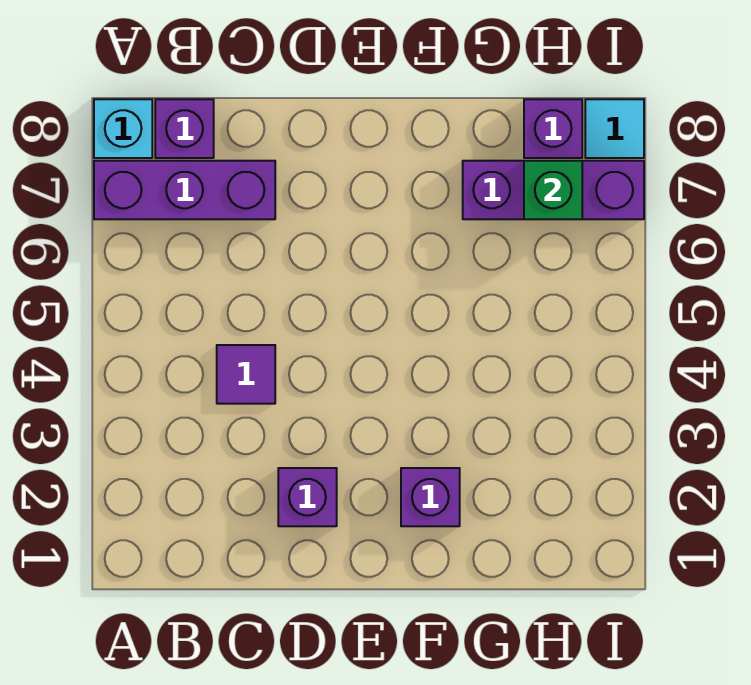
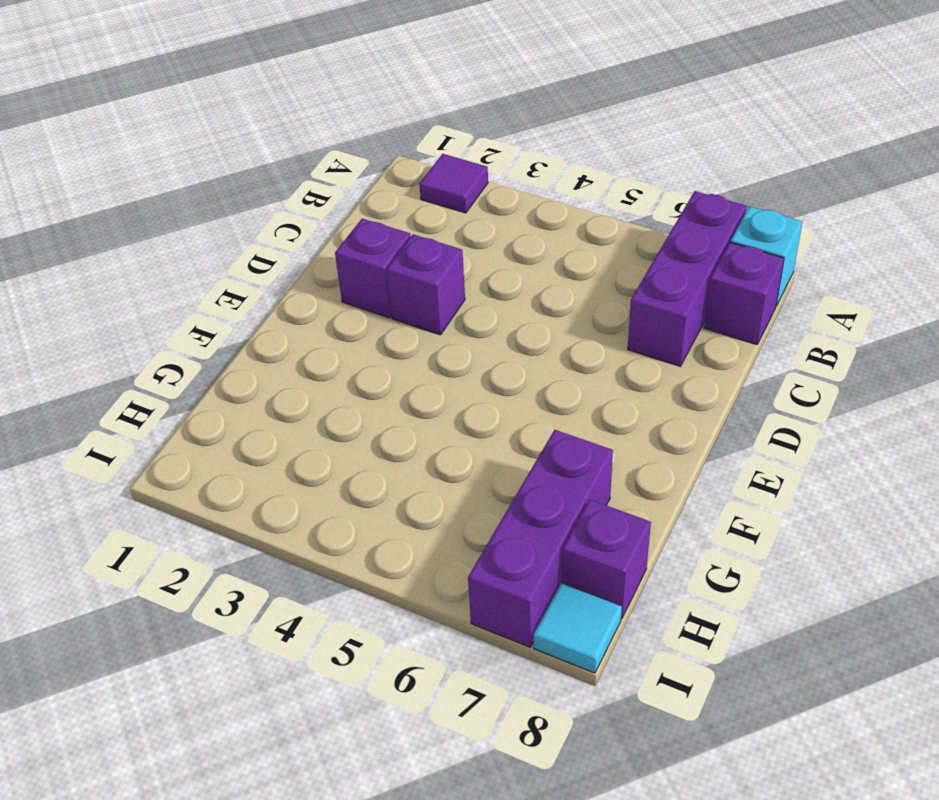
purple tile C4 level 1 -> purple tile A2 level 1
purple brick F2 level 1 -> purple brick D3 level 1
green brick H7 level 2 -> none

